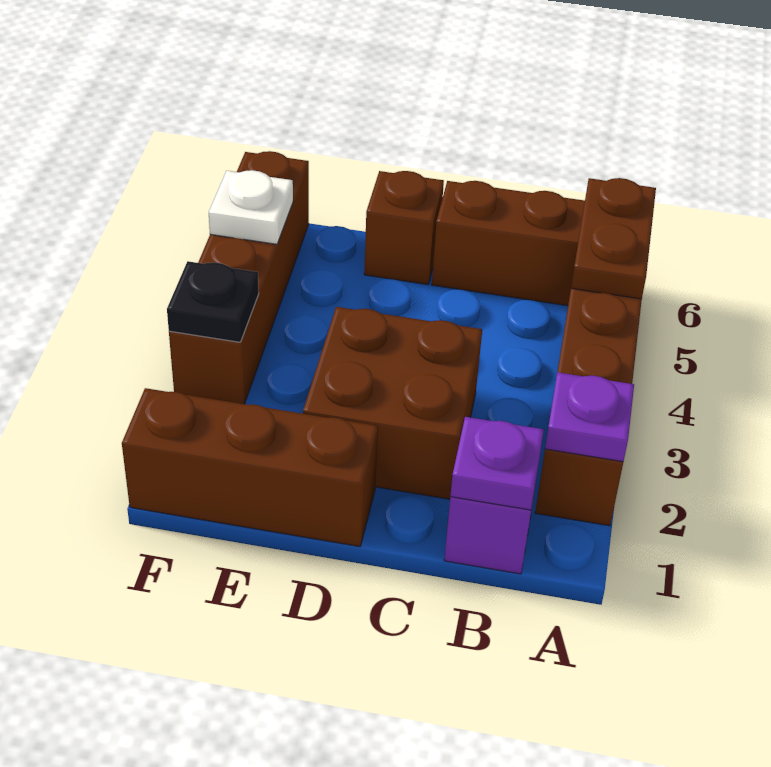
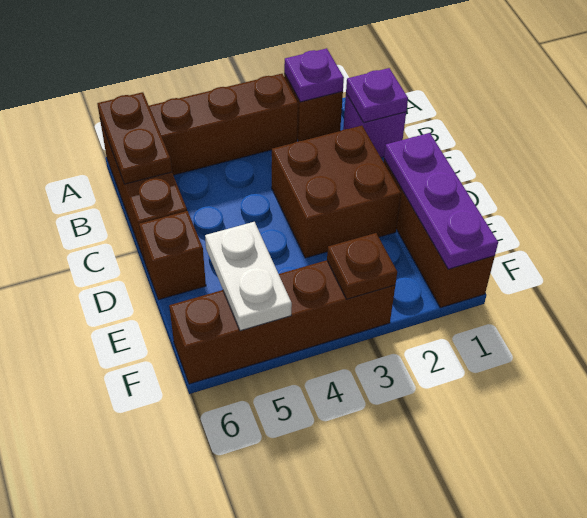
brown plate A5:A6 level 2 -> brown plate A6:B6 level 2
none -> purple plate D1:F1 level 2
black plate F3 level 2 -> brown plate F3 level 2
white plate F5 level 2 -> white plate E5:F5 level 2

